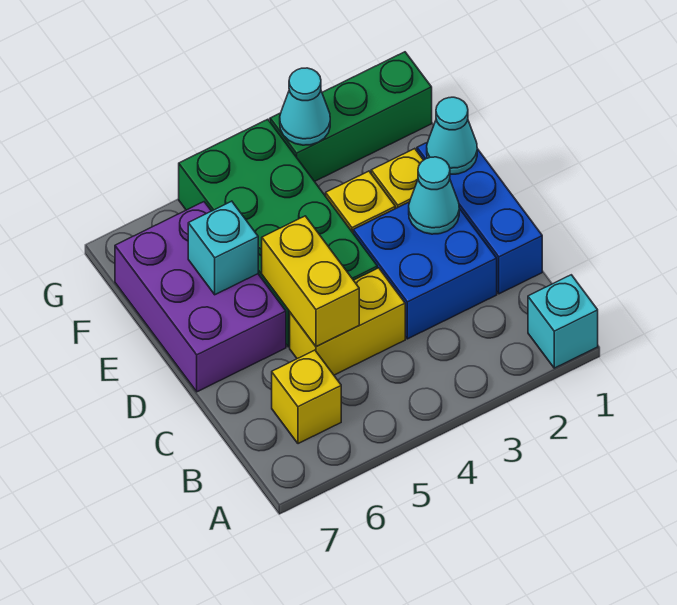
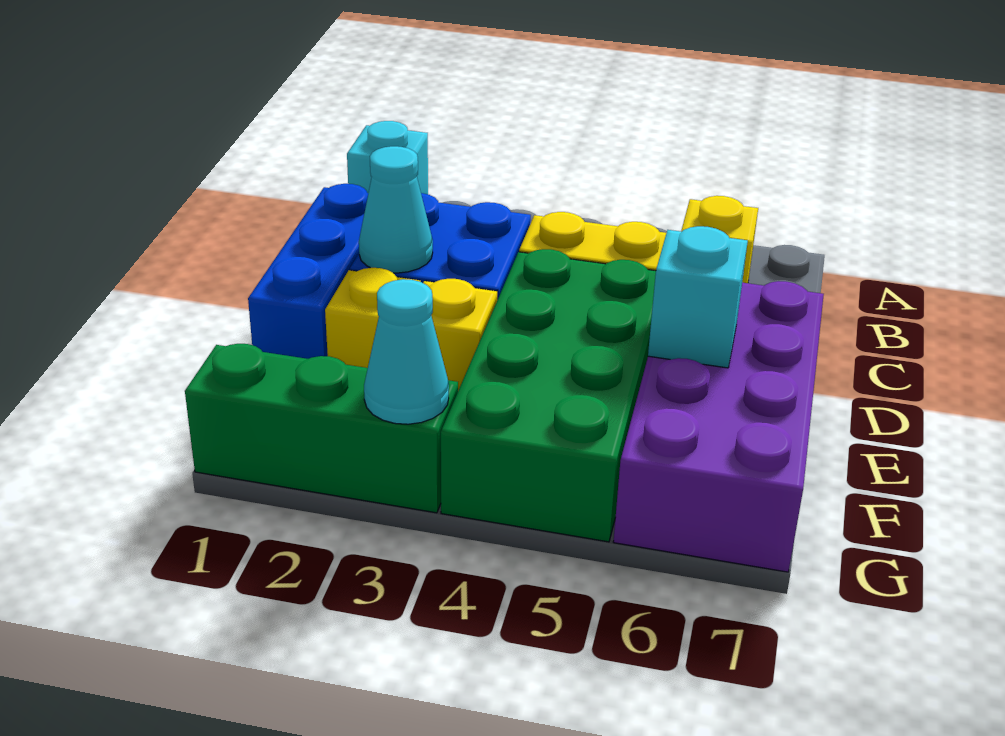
yellow brick C5:D5 level 2 -> none
purple brick D6:F7 level 1 -> purple brick D6:G7 level 1
cyan cone E1 level 2 -> none

